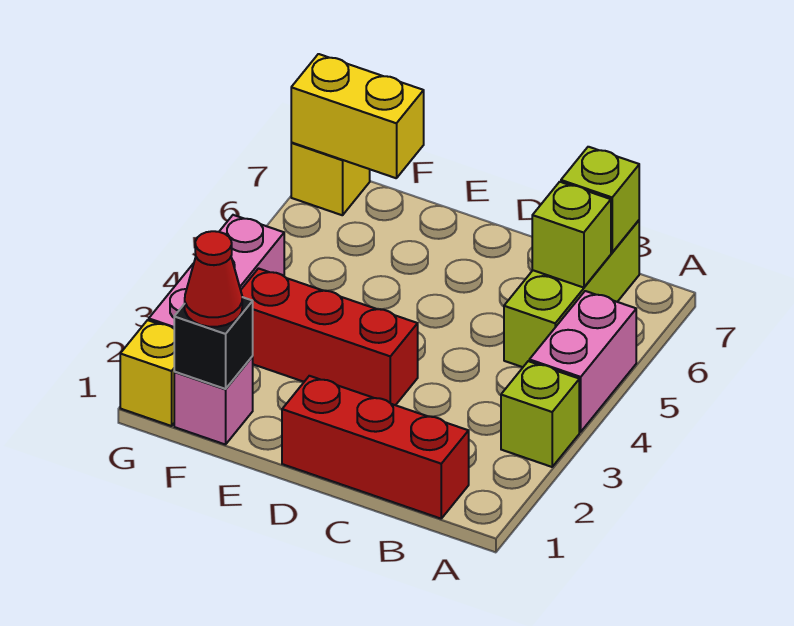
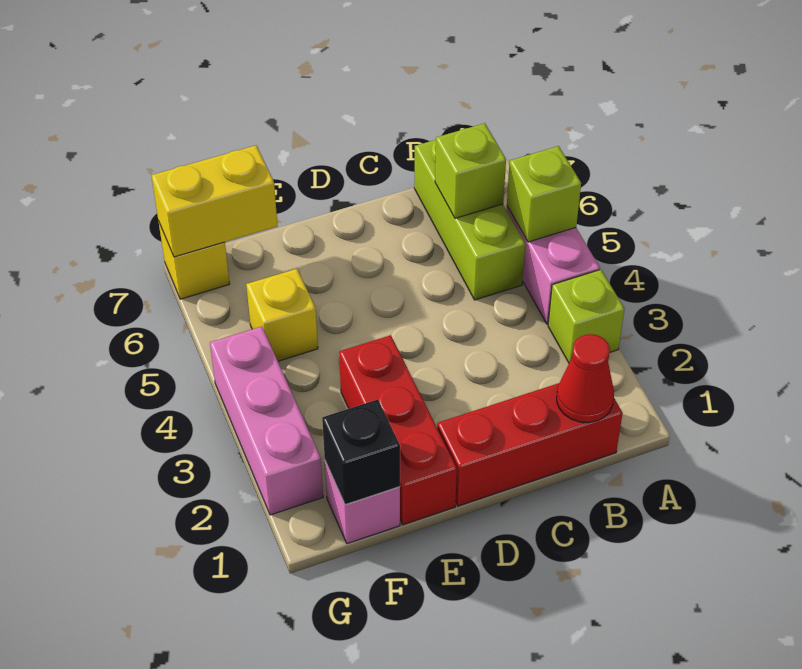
lime brick B7 level 2 -> lime brick A5 level 2
red brick D3:F3 level 1 -> red brick E1:E3 level 1
red cone F1 level 3 -> red cone B1 level 2
yellow brick G1 level 1 -> yellow brick F5 level 1

